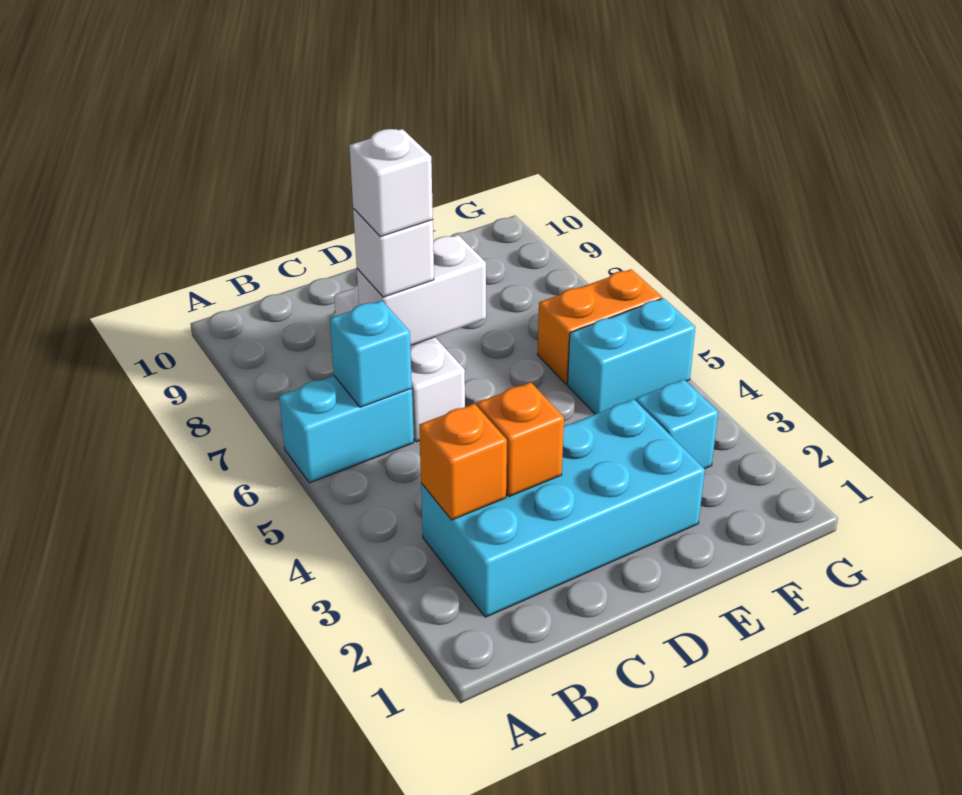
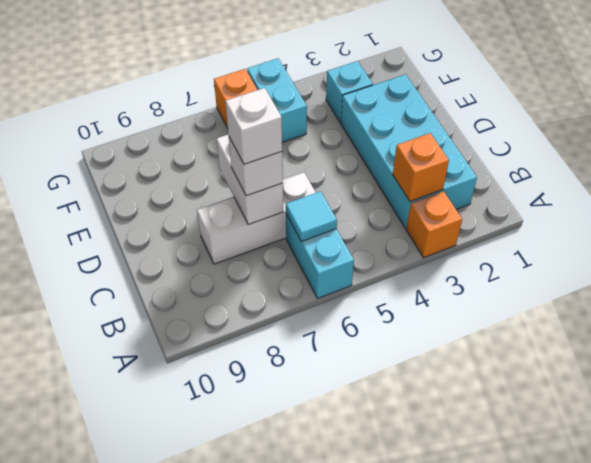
cyan brick B6 level 2 -> cyan tile B6 level 2
orange brick C3 level 2 -> orange brick A3 level 1

